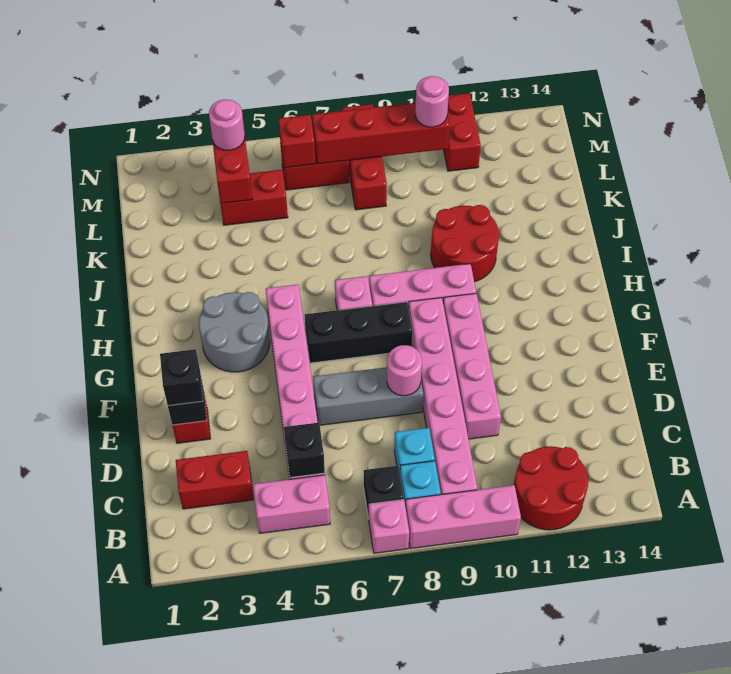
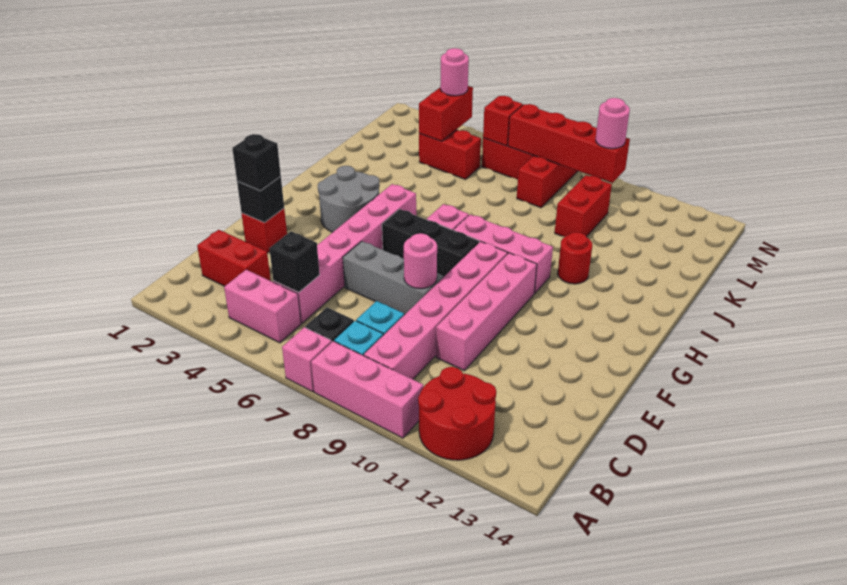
red round brick I10:J11 level 1 -> red round brick I11 level 1
red brick M11:N11 level 1 -> red brick K10:L10 level 1

